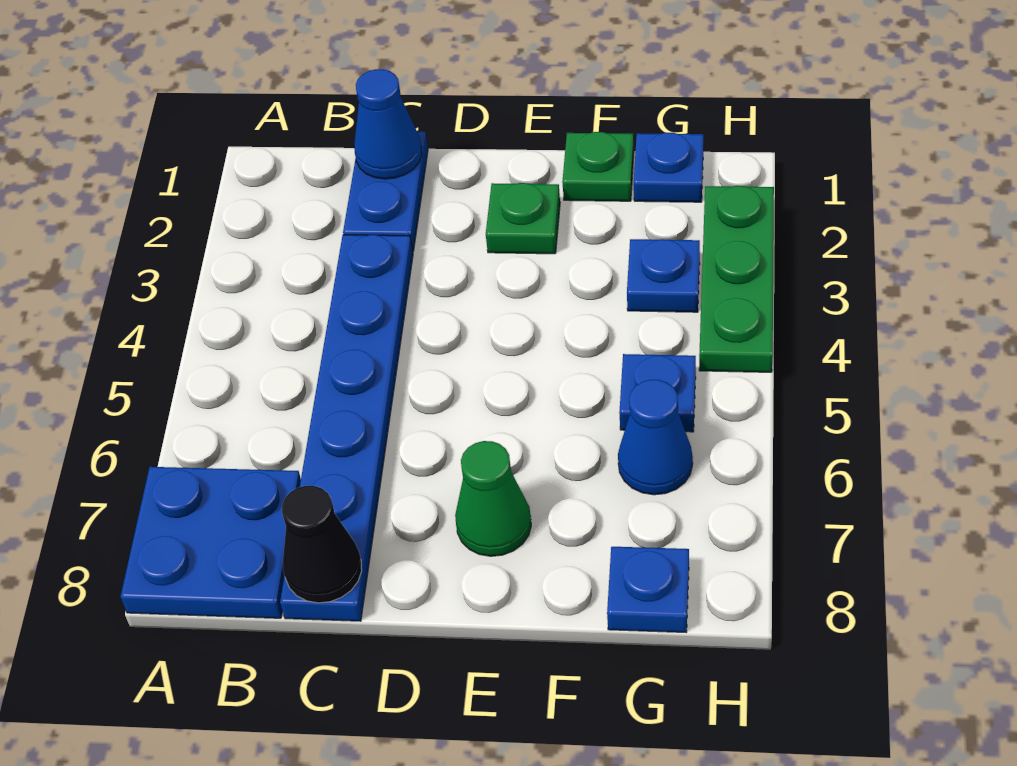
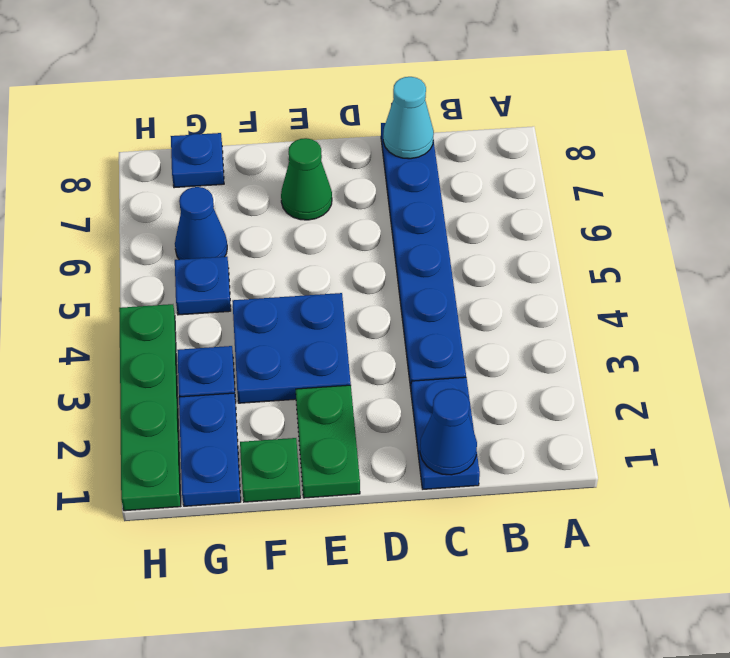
blue plate A7:B8 level 1 -> blue plate E3:F4 level 1
black cone C8 level 2 -> cyan cone C8 level 2
green plate E2 level 1 -> green plate E1:E2 level 1
blue plate G1 level 1 -> blue plate G1:G2 level 1
green plate H2:H4 level 1 -> green plate H1:H4 level 1

